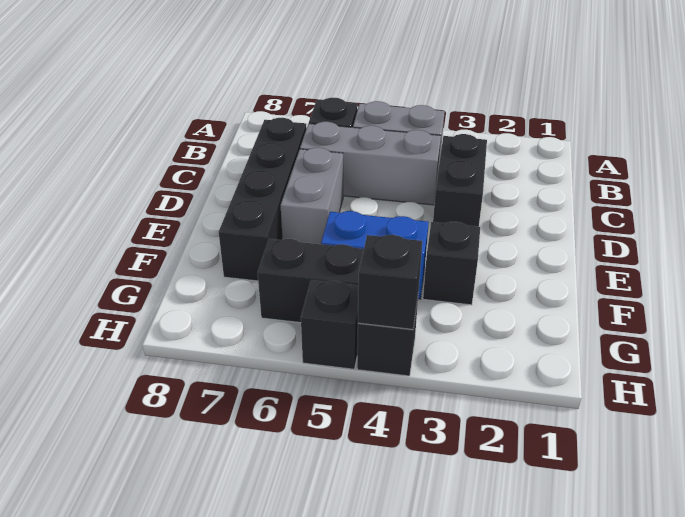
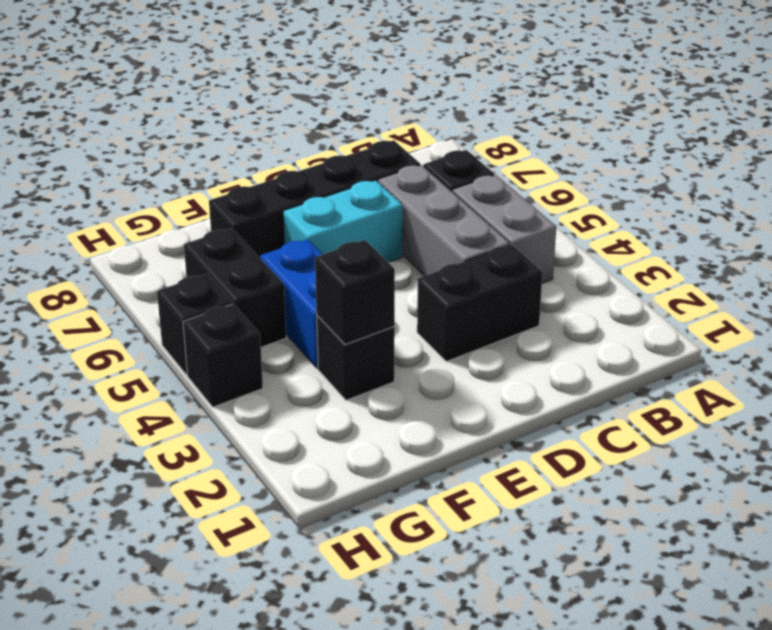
grey brick D6:E6 level 1 -> cyan brick D6:E6 level 1
black brick H4 level 2 -> black brick F3 level 2

